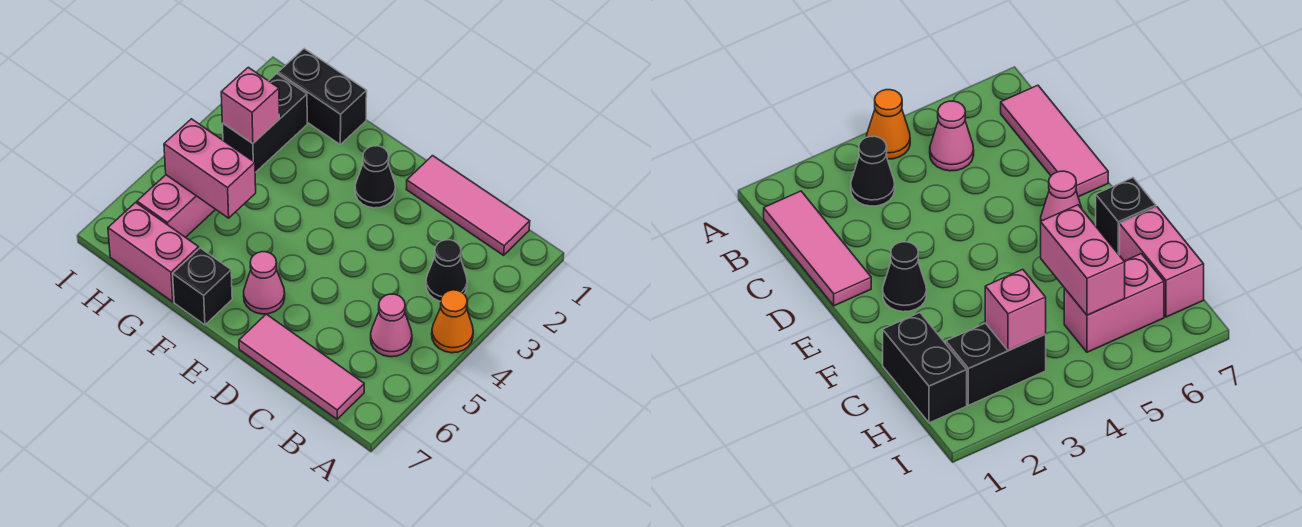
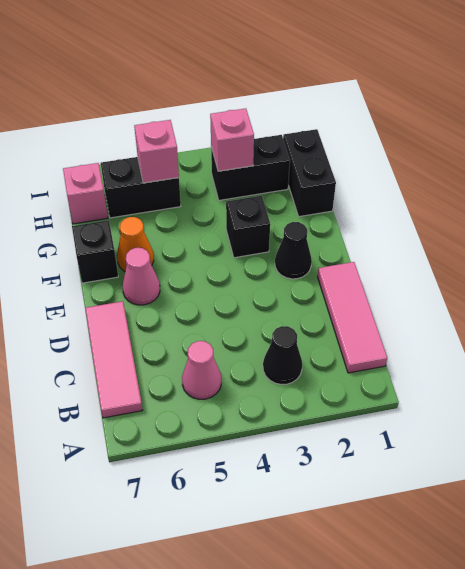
orange cone A4 level 1 -> orange cone F6 level 1
none -> black brick F3 level 1
pink brick G5:H5 level 2 -> pink brick H5 level 2
pink brick G7:H7 level 1 -> pink brick H7 level 1
pink brick H5:H6 level 1 -> black brick H5:H6 level 1

